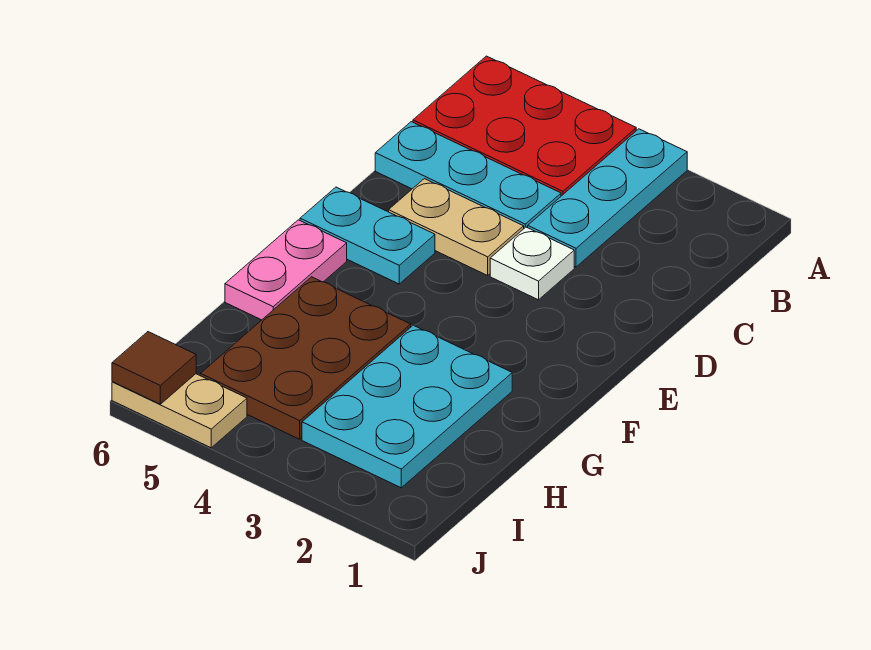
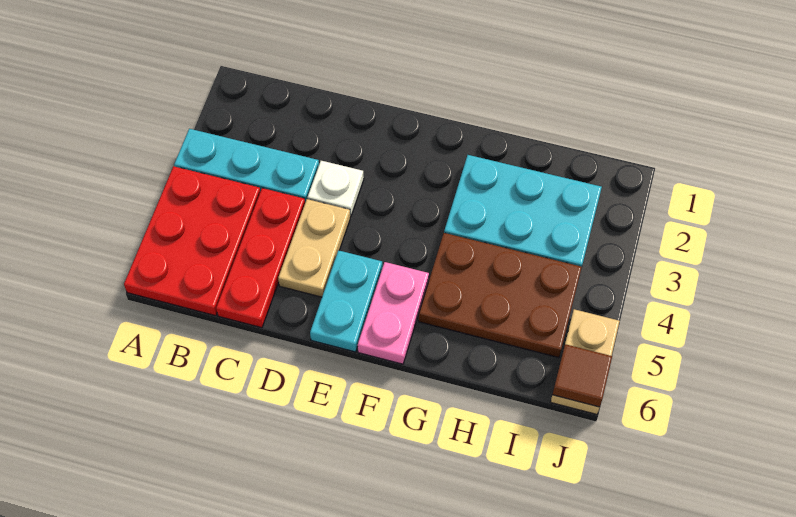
cyan plate C4:C6 level 1 -> red plate C4:C6 level 1
pink plate F6:G6 level 1 -> pink plate F5:F6 level 1

